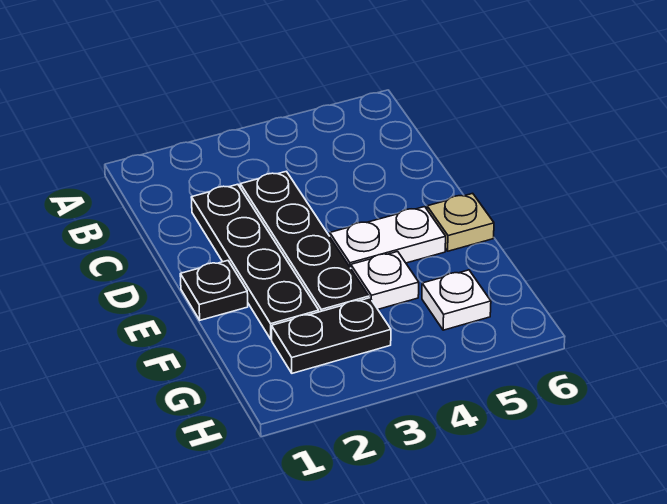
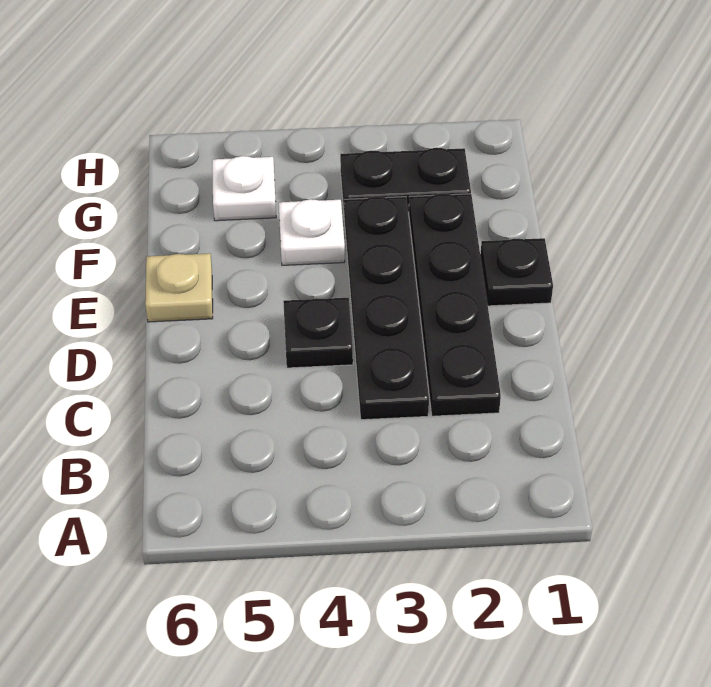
none -> black plate D4 level 1
white plate E4:E5 level 1 -> none

